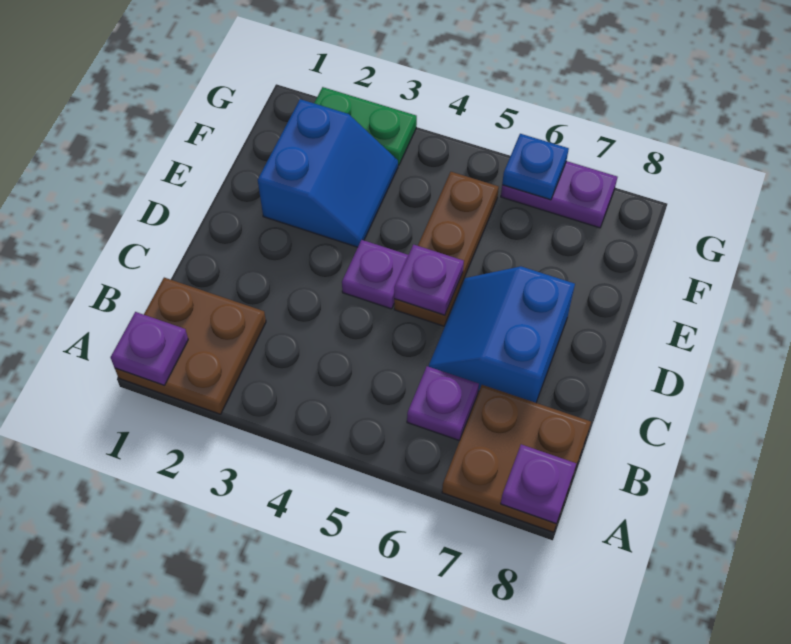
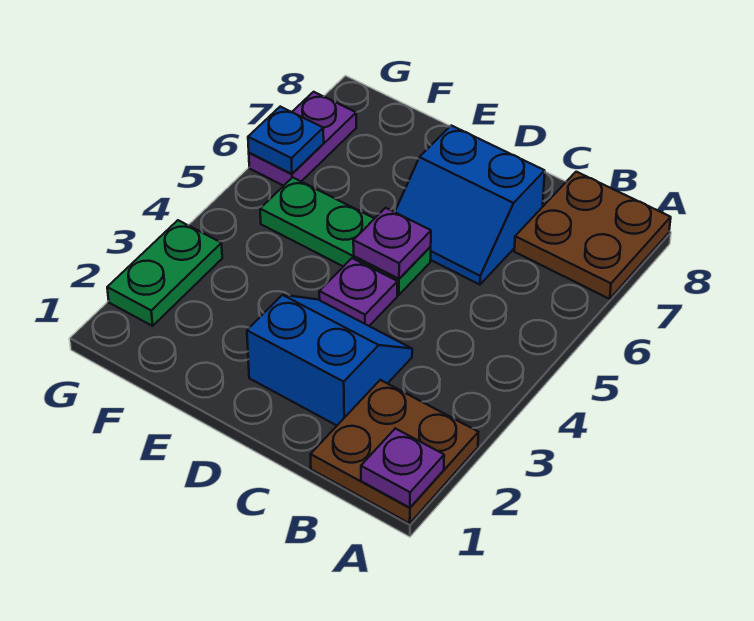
purple plate A8 level 2 -> none
purple plate B6 level 1 -> none
brown plate D5:F5 level 1 -> green plate D5:F5 level 1
blue slope E2:F3 level 1 top 2 -> blue slope C2:D3 level 1 top 2

